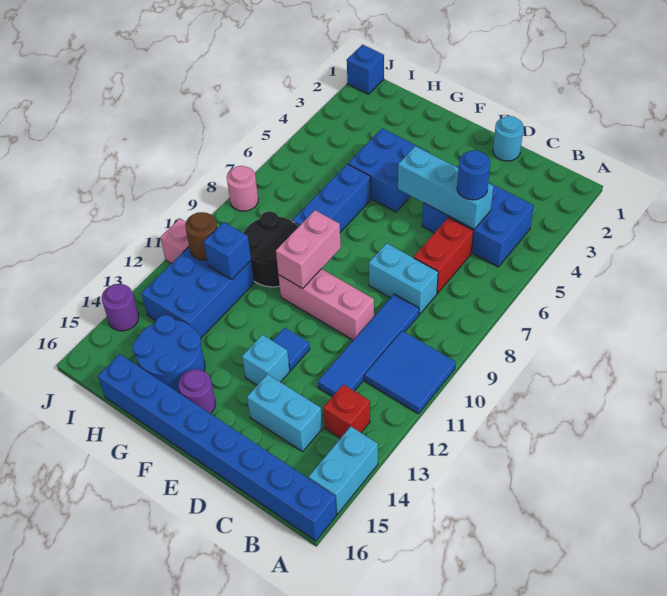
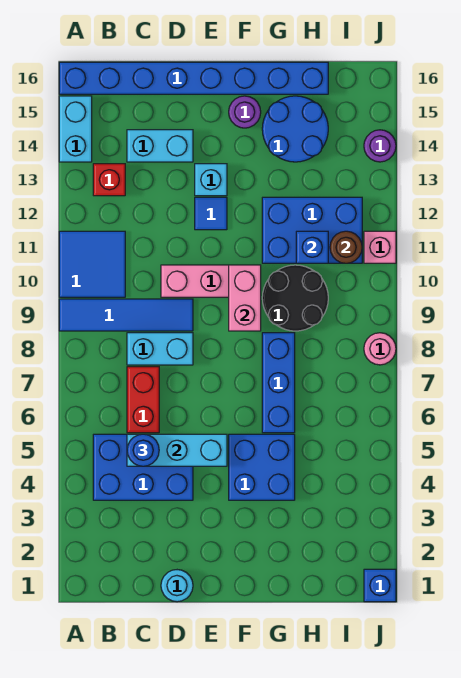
blue tile C9:C12 level 1 -> blue tile A9:D9 level 1
blue brick H11:I13 level 1 -> blue brick G11:I12 level 1

